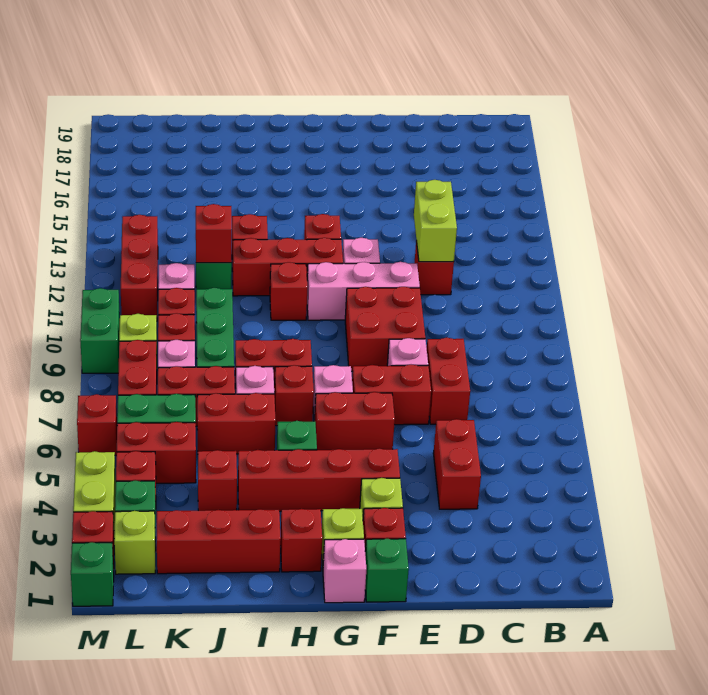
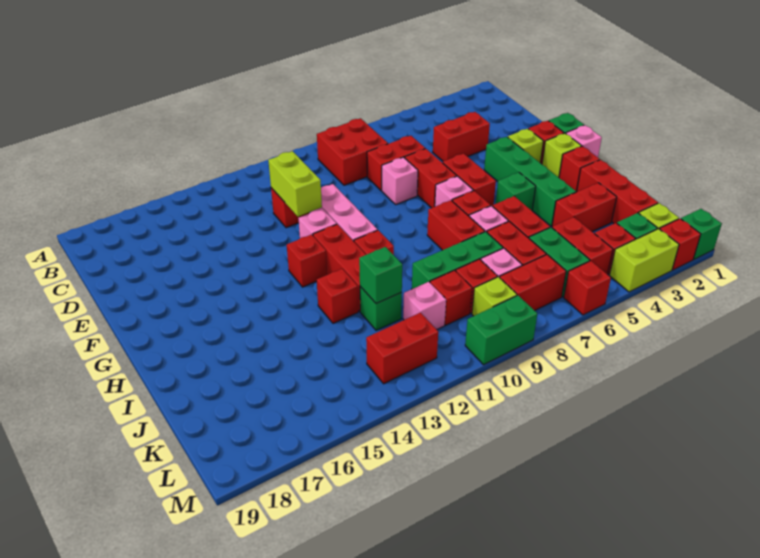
lime brick D12:D13 level 2 -> lime brick D12:E12 level 2
red brick E9:F10 level 1 -> red brick B8:C9 level 1
red brick F4:I4 level 1 -> green brick F4:I4 level 1
red brick J4 level 1 -> red brick J3:J4 level 1
red brick J12 level 2 -> green brick J12 level 2
red brick L11:L13 level 1 -> red brick L12:L13 level 1

